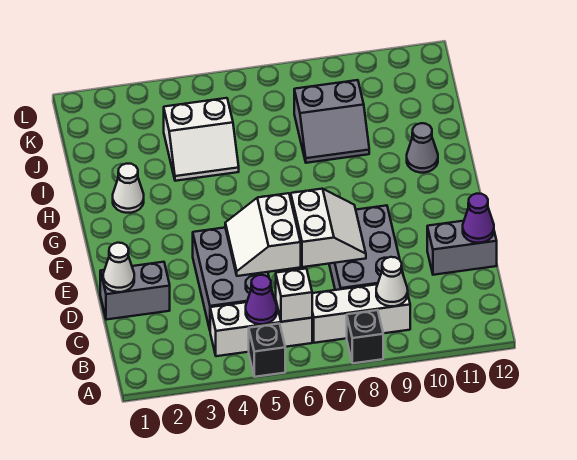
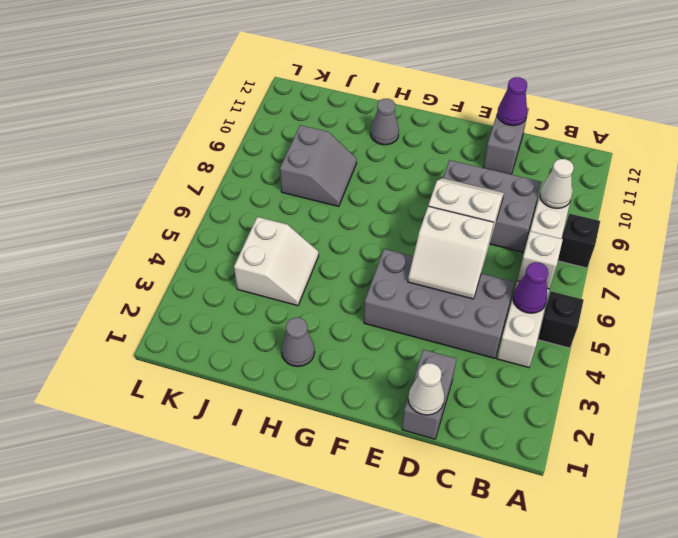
grey brick C4:E5 level 1 -> grey brick C4:F5 level 1
white cone H2 level 1 -> grey cone H2 level 1

